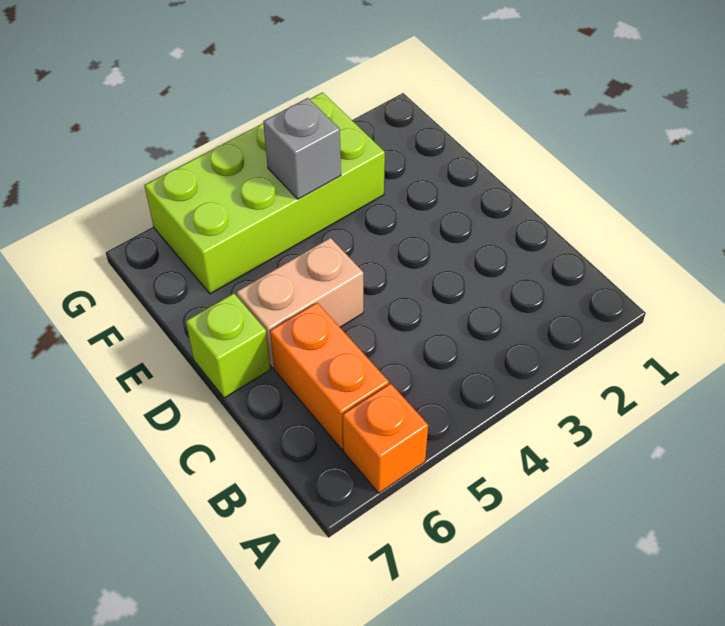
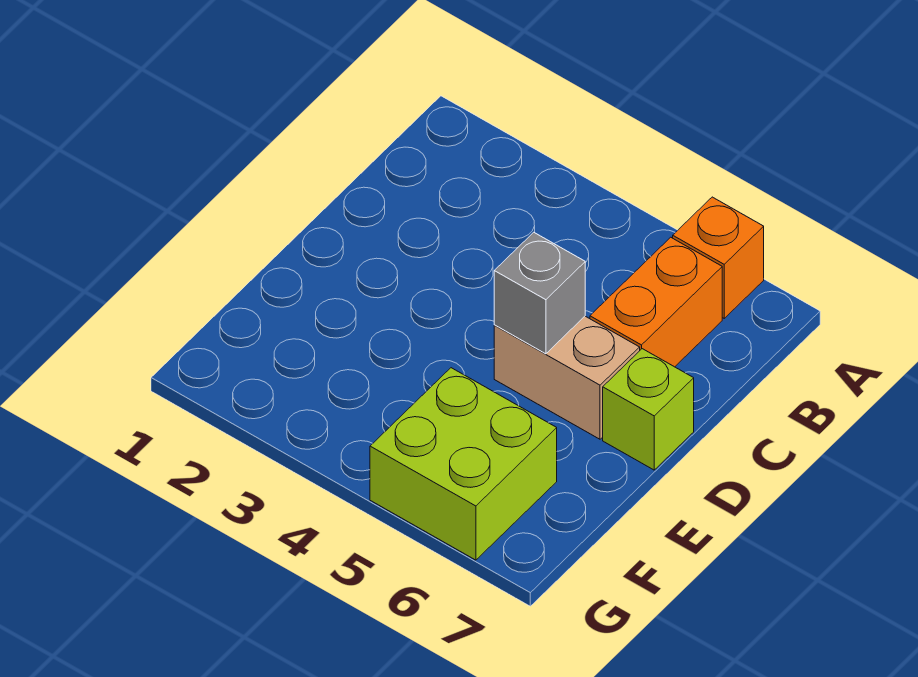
lime brick F3:G6 level 1 -> lime brick F5:G6 level 1
grey brick F4 level 2 -> grey brick D5 level 2

